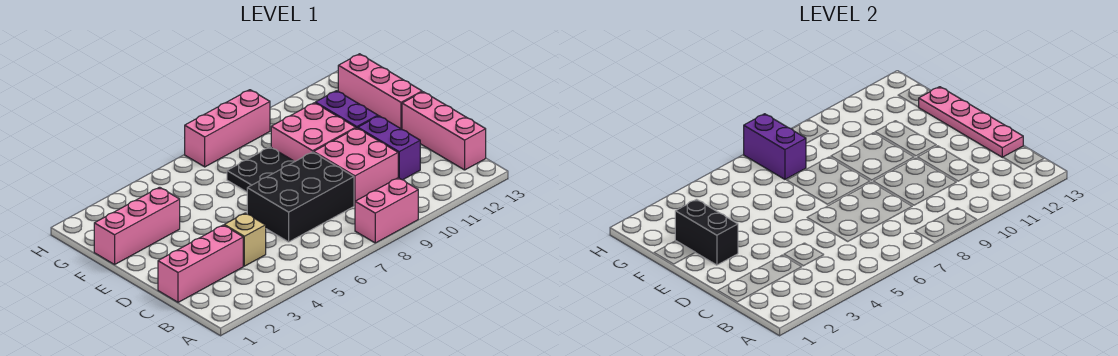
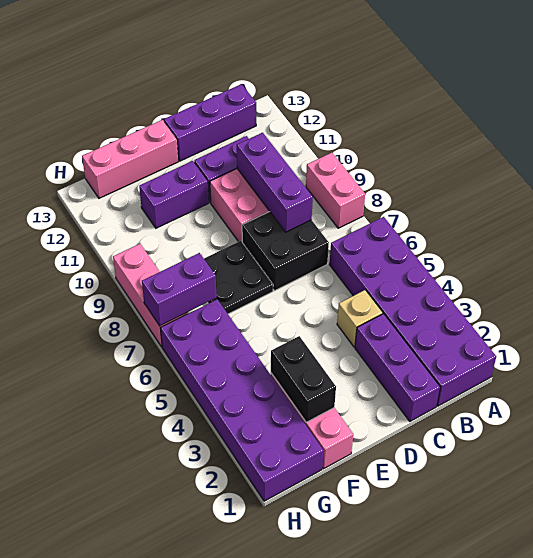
none -> purple brick A1:B6 level 1
pink brick B13:D13 level 1 -> purple brick B13:D13 level 1
pink brick C1:C3 level 1 -> purple brick C1:C3 level 1
black brick C6:D8 level 1 -> black brick C7:D8 level 1
none -> purple brick C8:C10 level 2
pink plate C13:F13 level 2 -> none
black brick E2:F2 level 2 -> black brick F2:F3 level 2
pink brick E9:F10 level 1 -> none
none -> purple brick G1:H6 level 1

